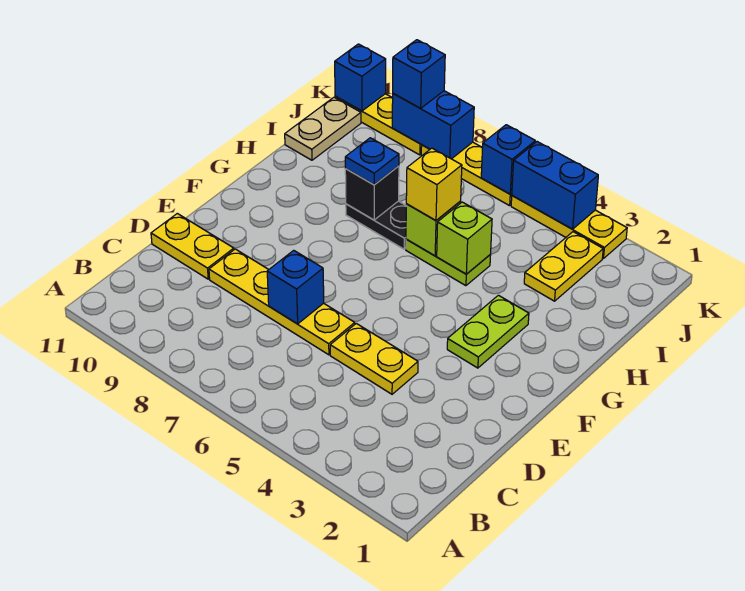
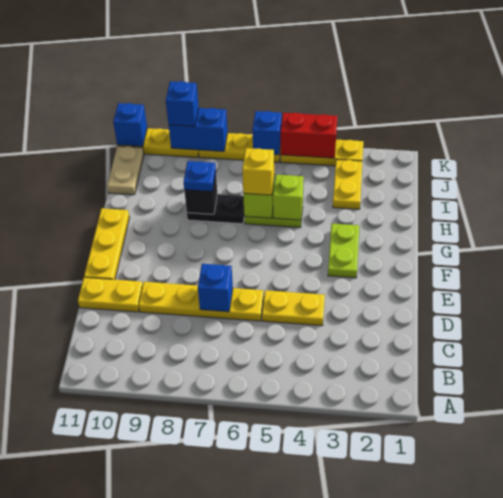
none -> yellow plate E11:G11 level 1
blue brick K4:K5 level 2 -> red brick K4:K5 level 2

